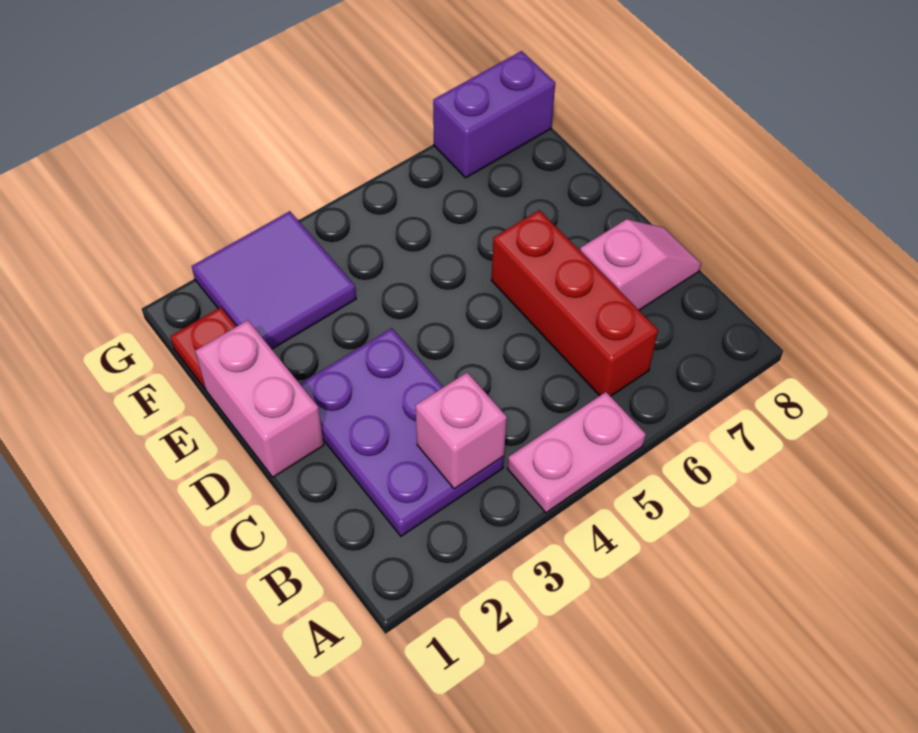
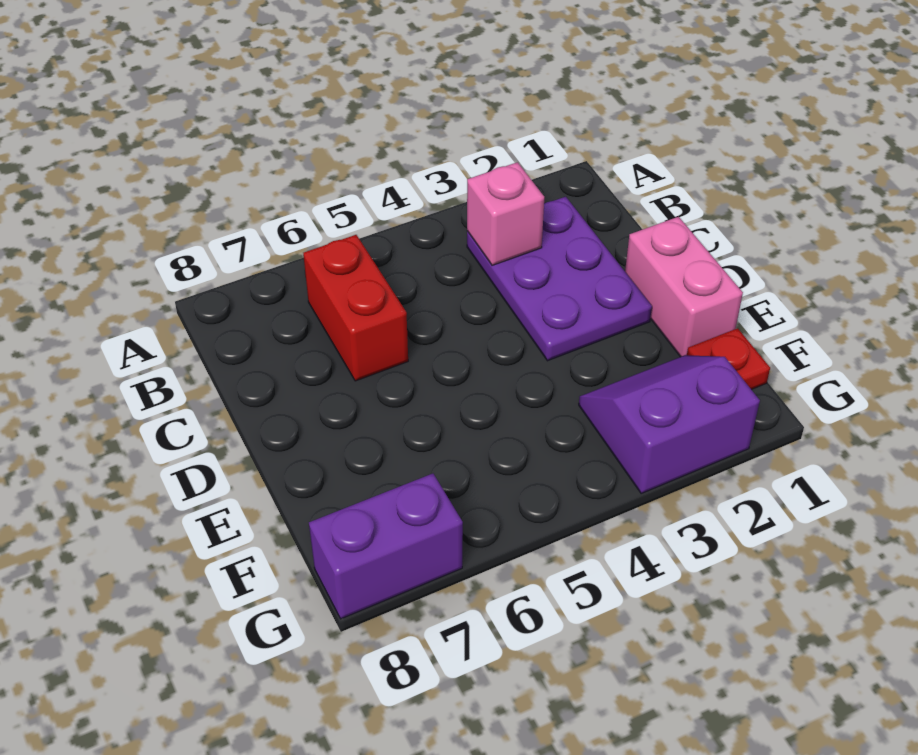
pink plate A4:A5 level 1 -> none
red brick B6:D6 level 1 -> red brick B6:C6 level 1
pink slope C7:C8 level 1 top 7 -> none
purple tile F2:G3 level 1 -> purple slope F2:G3 level 1 top G

